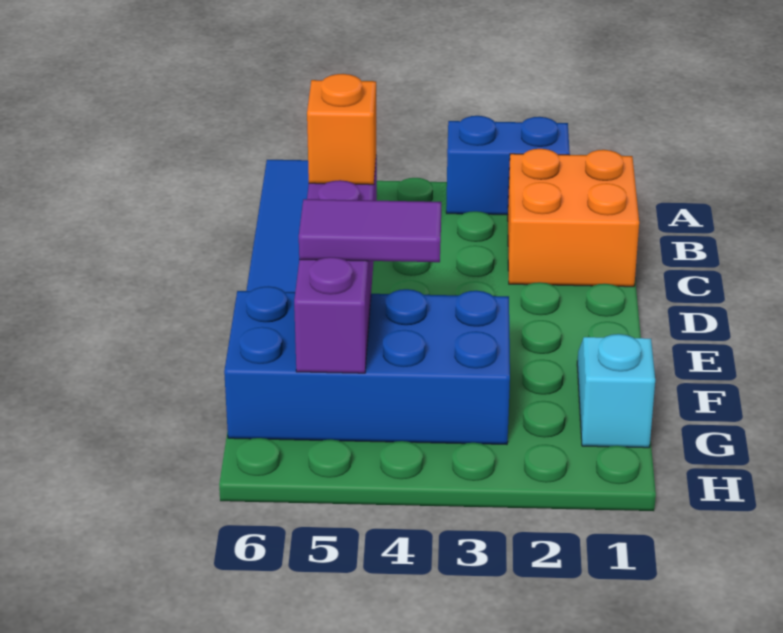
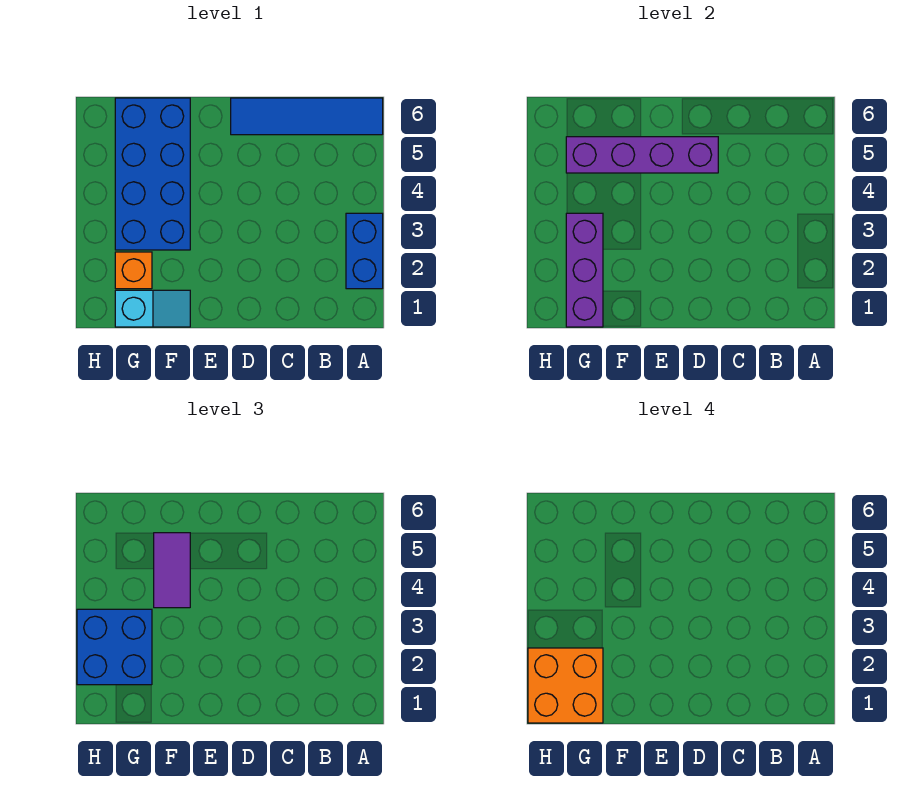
orange brick B1:C2 level 1 -> orange brick G1:H2 level 4
orange brick D5 level 3 -> orange brick G2 level 1
none -> purple brick G1:G3 level 2
none -> blue brick G2:H3 level 3

